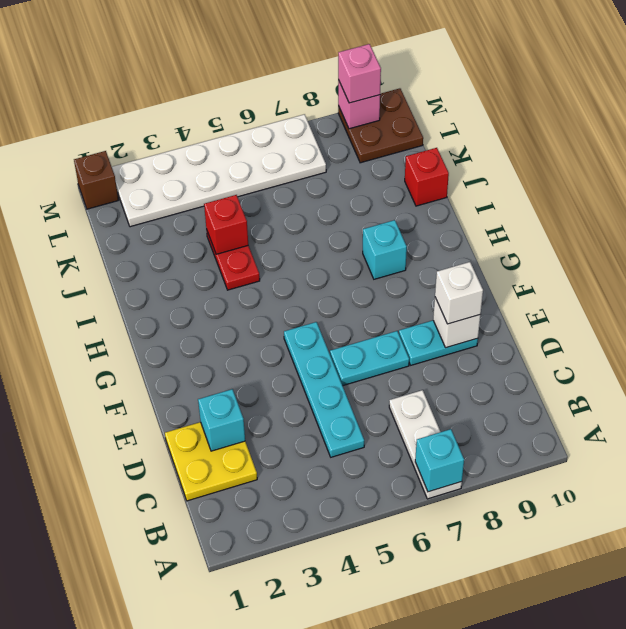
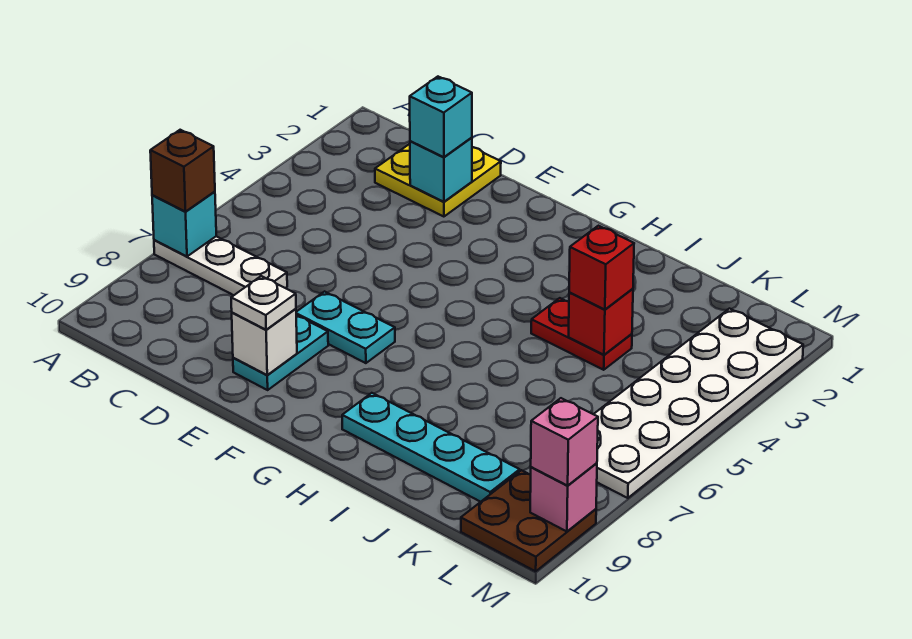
cyan plate C5:F5 level 1 -> cyan plate H9:K9 level 1
cyan plate E6:E7 level 1 -> cyan plate E7:F7 level 1
white brick E9 level 3 -> white plate E9 level 3
cyan brick H8 level 1 -> cyan brick D2 level 3
red brick J10 level 1 -> red brick J4 level 3
brown brick M1 level 1 -> brown brick A7 level 3

